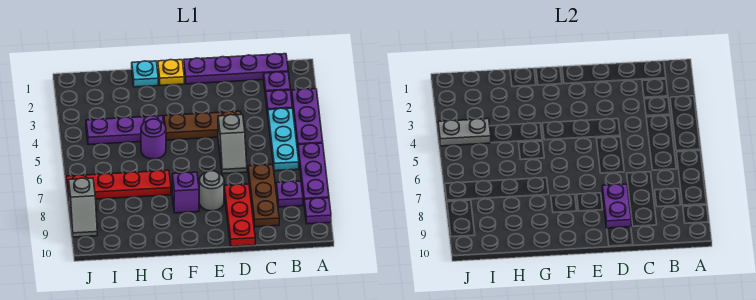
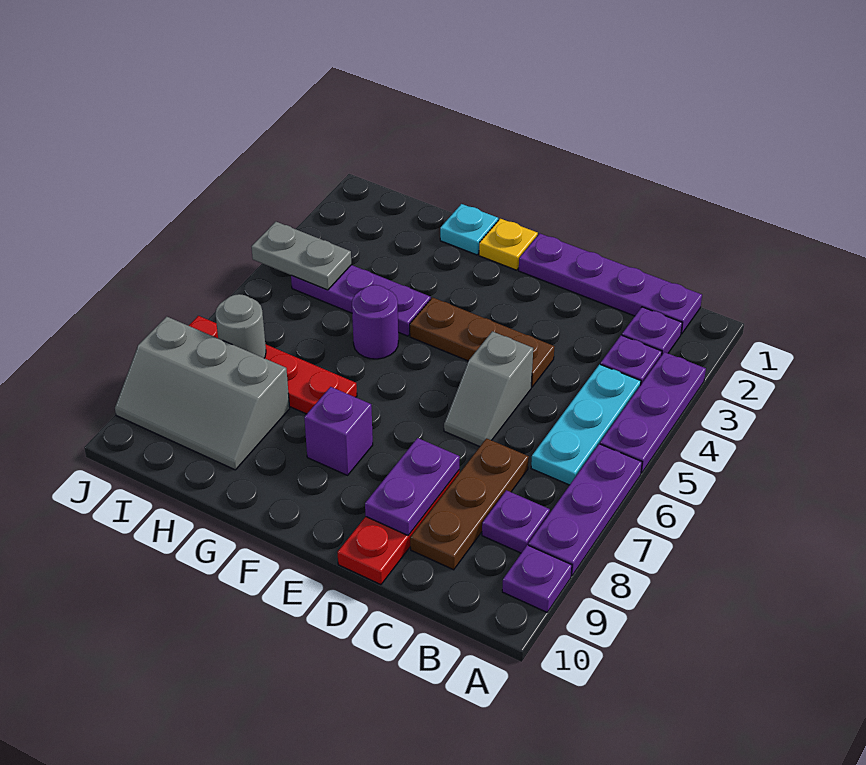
grey round brick E8 level 1 -> grey round brick I7 level 2
grey slope J8:J9 level 1 top 8 -> grey slope H8:J9 level 1 top 8

